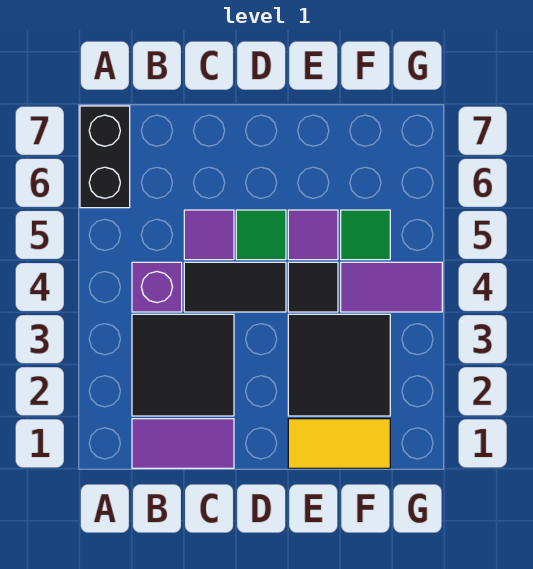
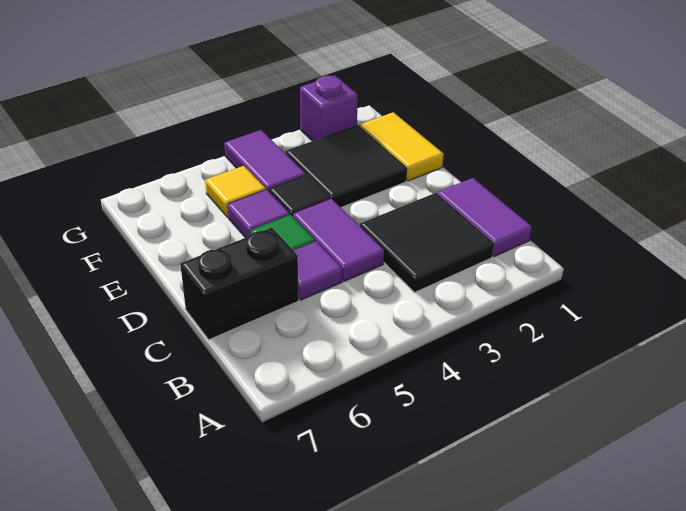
black brick A6:A7 level 1 -> black brick C6:C7 level 1
purple brick B4 level 1 -> purple brick G2 level 1
black tile C4:D4 level 1 -> purple tile C4:D4 level 1
green tile F5 level 1 -> yellow tile F5 level 1

